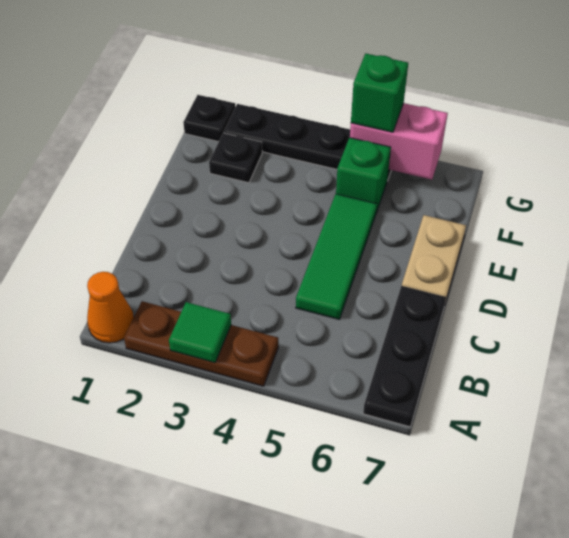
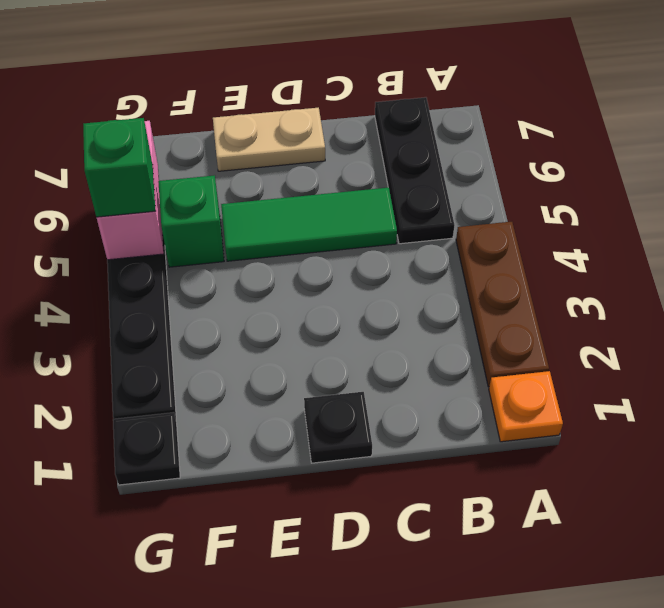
orange cone A1 level 1 -> orange plate A1 level 1
green tile A3 level 2 -> none
black plate A7:C7 level 1 -> black plate B5:B7 level 1
black plate F2 level 1 -> black plate D1 level 1

